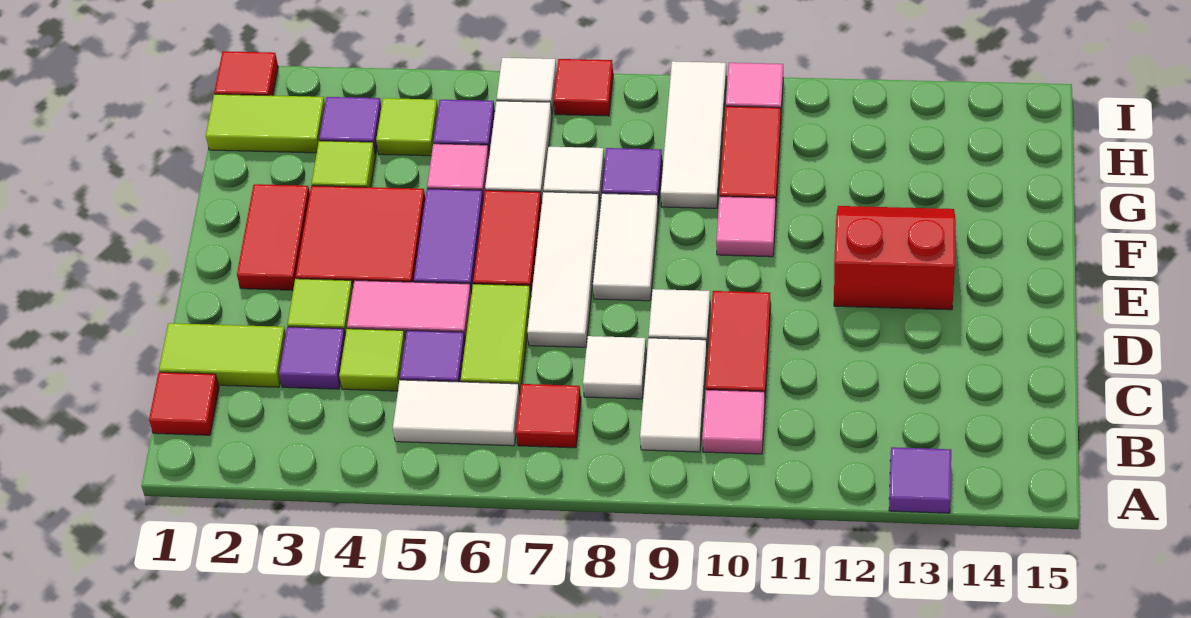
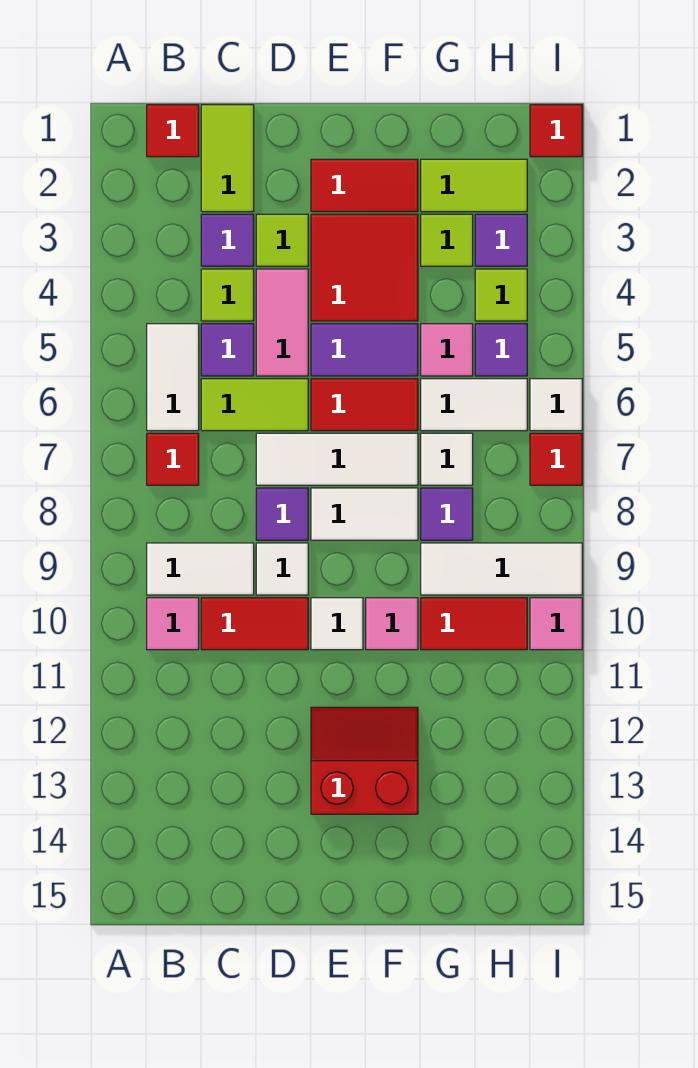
purple tile A13 level 1 -> purple tile D8 level 1
white tile C8 level 1 -> white tile E10 level 1
red slope E12:F13 level 1 top E -> red slope E12:F13 level 1 top 13
lime tile H1:H2 level 1 -> lime tile G2:H2 level 1

